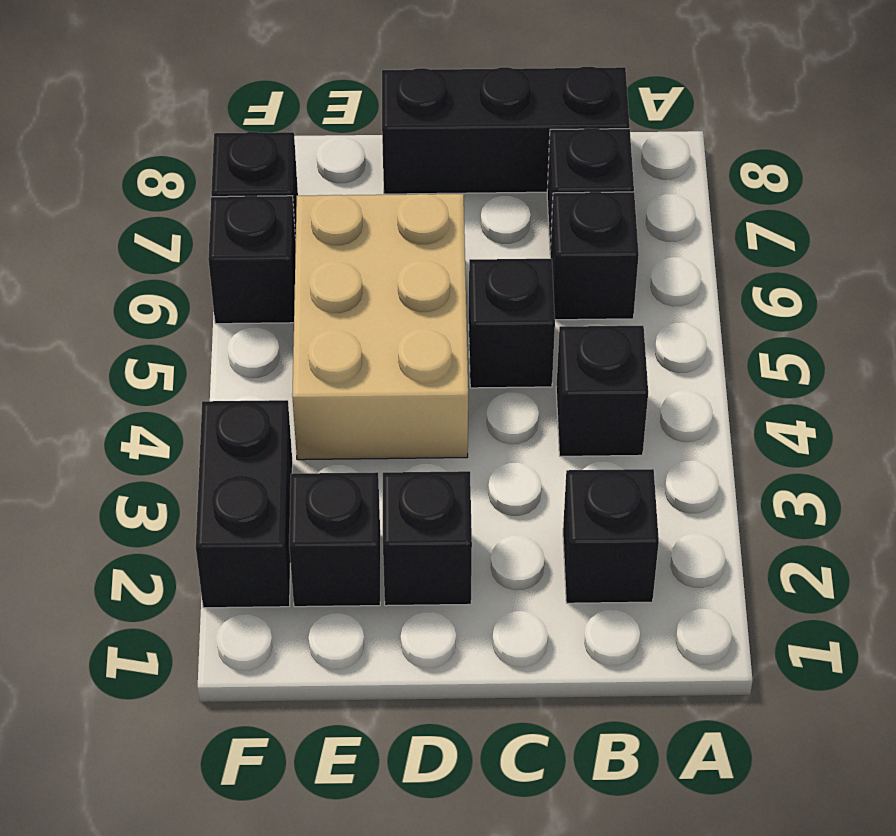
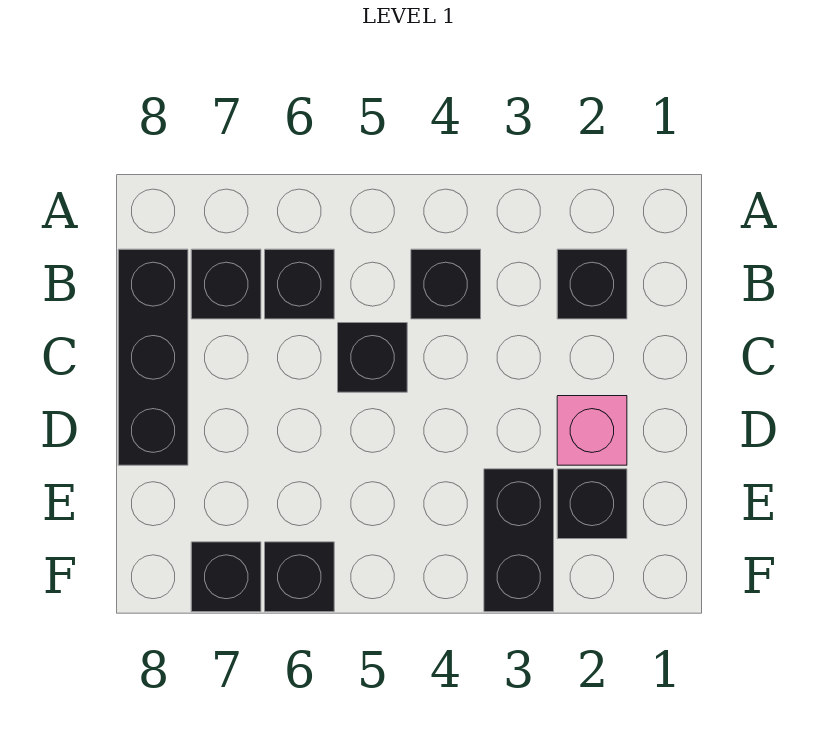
black brick D2 level 1 -> pink brick D2 level 1
tan brick D4:E6 level 1 -> none
black brick F2:F3 level 1 -> black brick E3:F3 level 1

